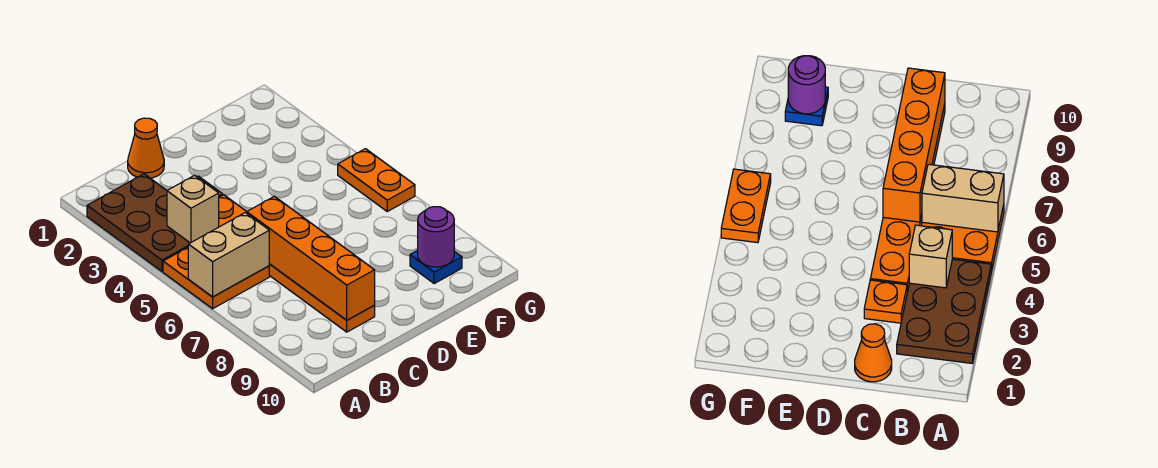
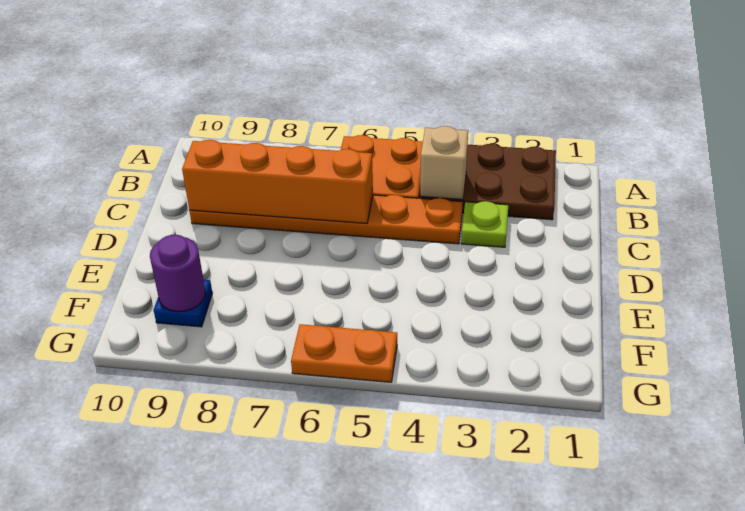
tan brick A6:B6 level 2 -> none
orange cone C1 level 1 -> none
orange plate C3 level 1 -> lime plate C3 level 1

